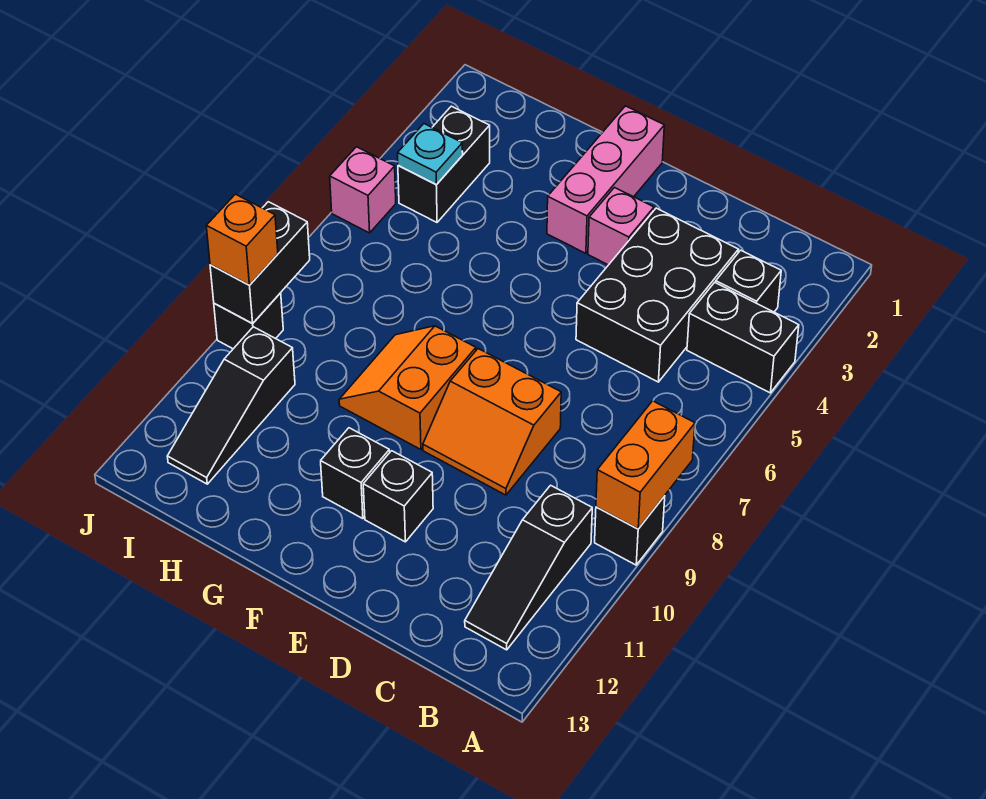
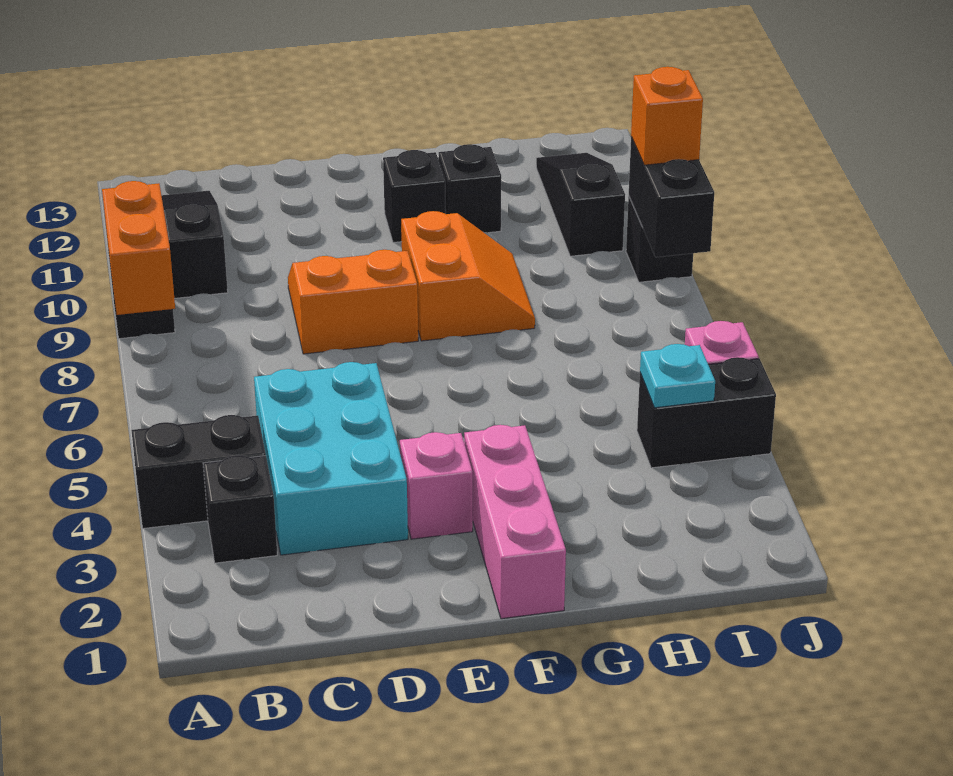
black brick C3:D5 level 1 -> cyan brick C3:D5 level 1
black brick E11 level 1 -> black brick G11 level 1
black brick I3:I4 level 1 -> black brick I4:J4 level 1

